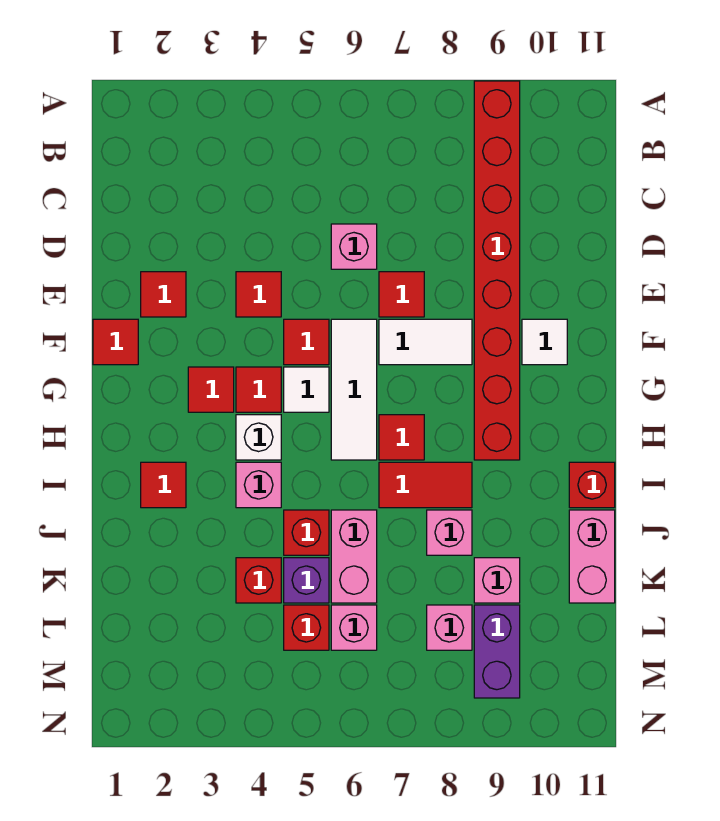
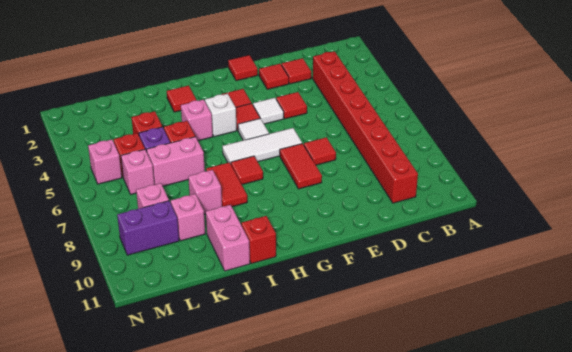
red brick A9:H9 level 1 -> red brick C3:C10 level 1
pink brick D6 level 1 -> pink brick M5 level 1
red tile F5 level 1 -> red tile D2 level 1
white tile F7:F8 level 1 -> red tile F7:F8 level 1
white tile F10 level 1 -> white tile F4 level 1
pink brick J11:K11 level 1 -> pink brick J10:J11 level 1

